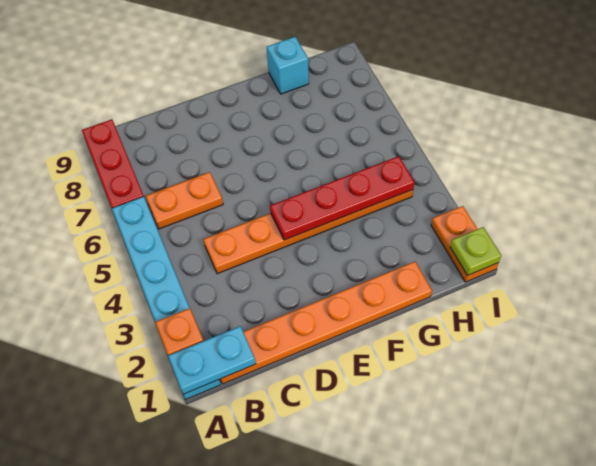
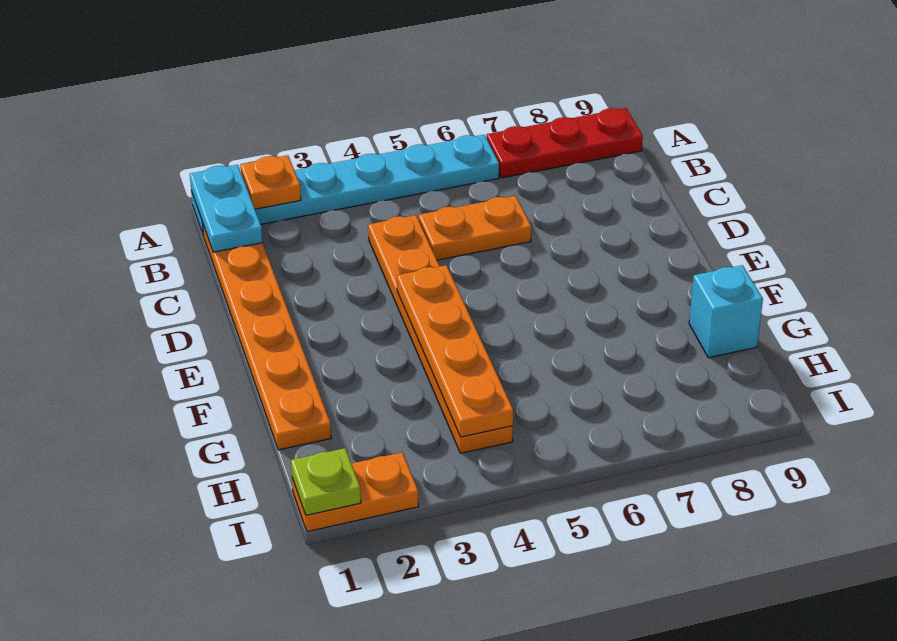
orange plate B6:C6 level 1 -> orange plate C5:C6 level 1
red plate E4:H4 level 2 -> orange plate E4:H4 level 2

